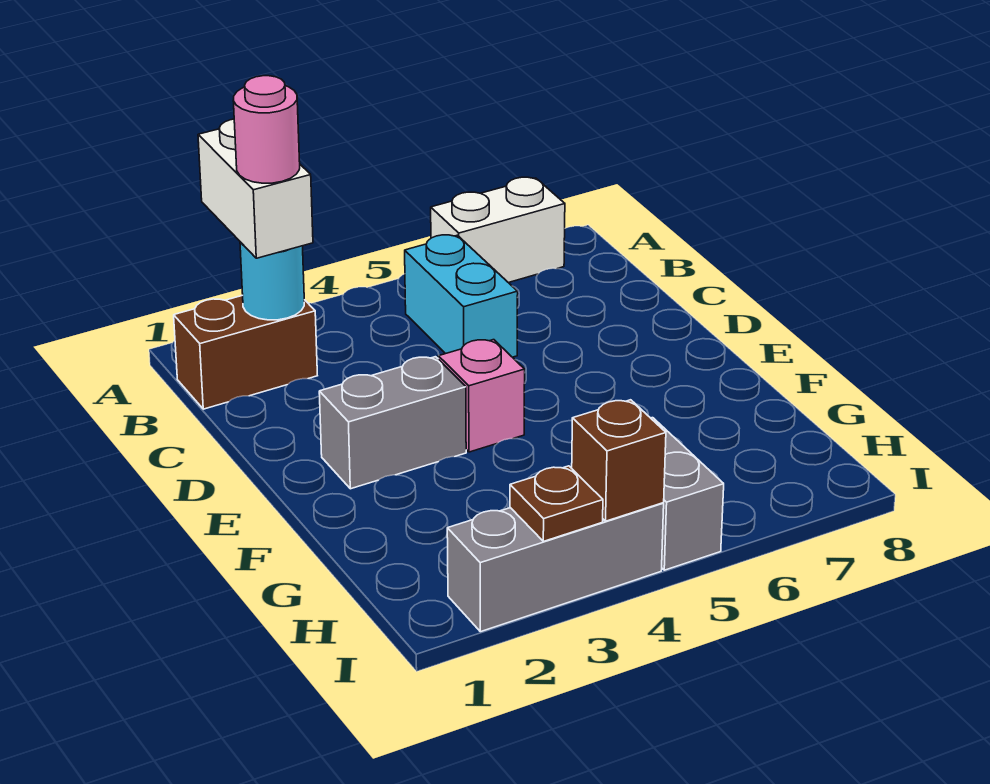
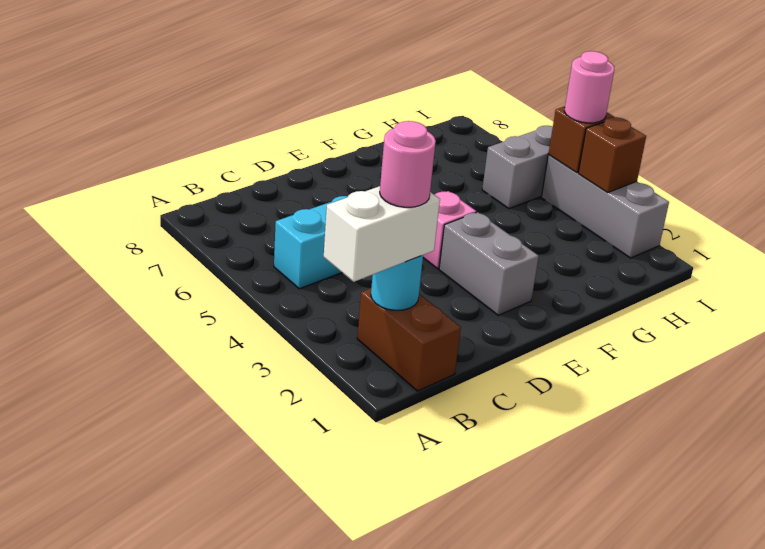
white brick A6:A7 level 1 -> none
brown plate I3 level 2 -> brown brick I3 level 2
none -> pink round brick I4 level 3

